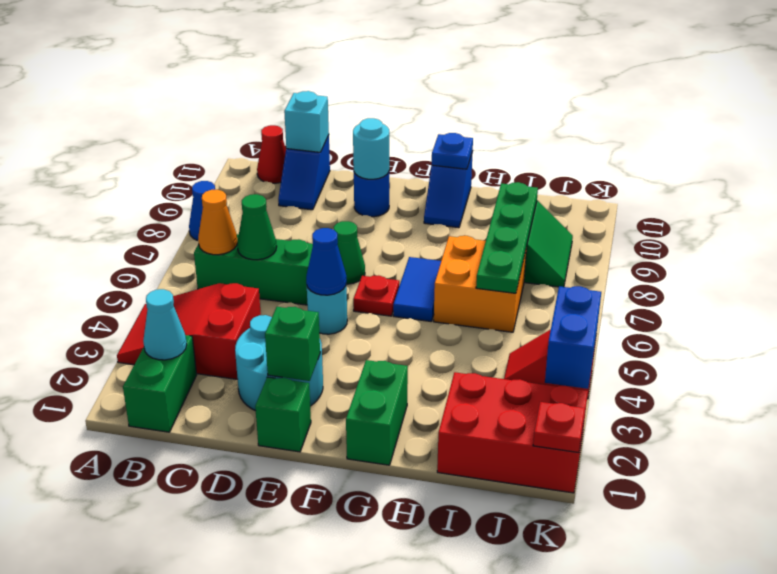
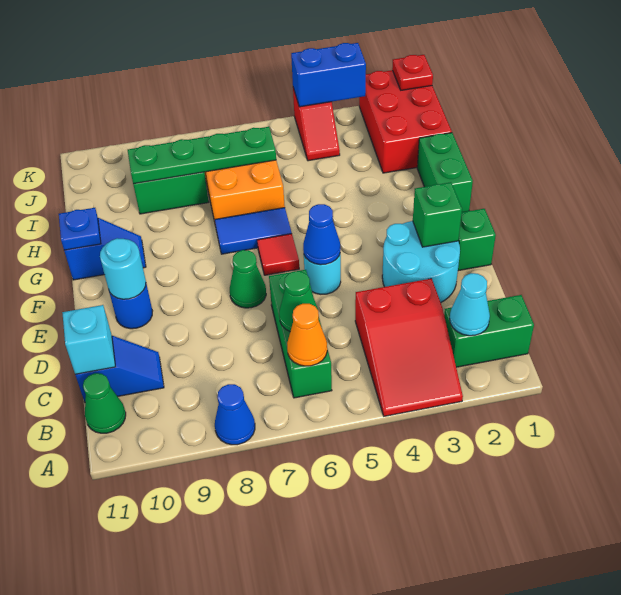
red cone B11 level 1 -> green cone B11 level 1
red plate F6 level 1 -> red tile F6 level 1
green brick G1:G2 level 1 -> green brick G1:H1 level 1

